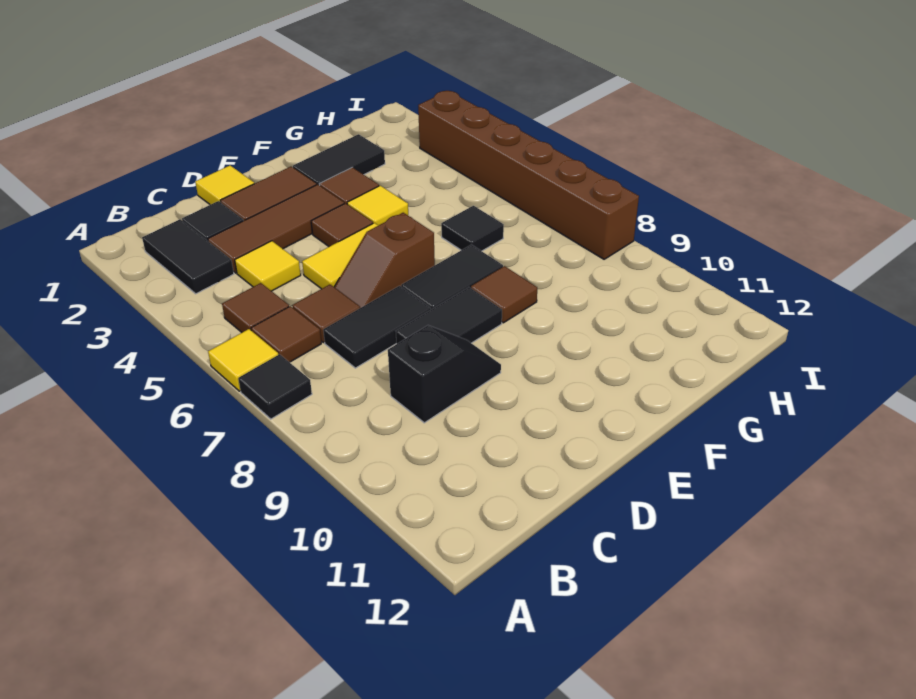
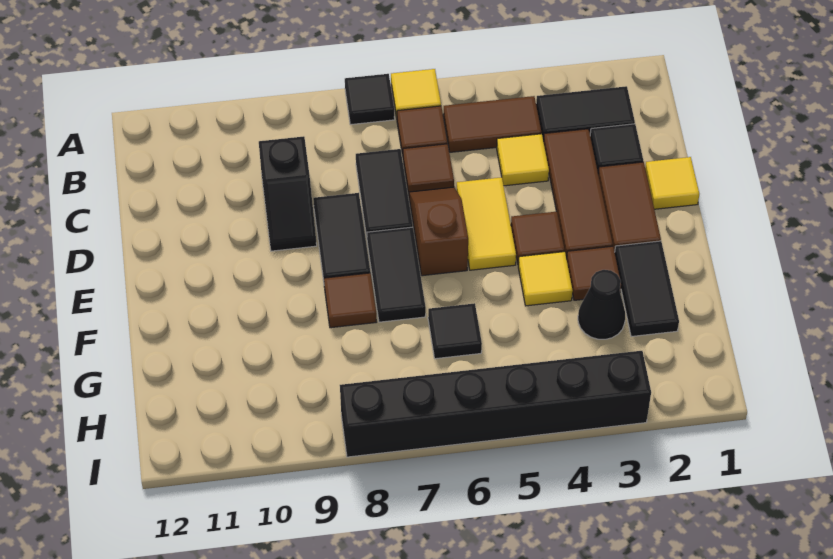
brown tile B5 level 1 -> brown tile B4:B5 level 1
none -> black cone G3 level 1
brown brick I3:I8 level 1 -> black brick I3:I8 level 1

